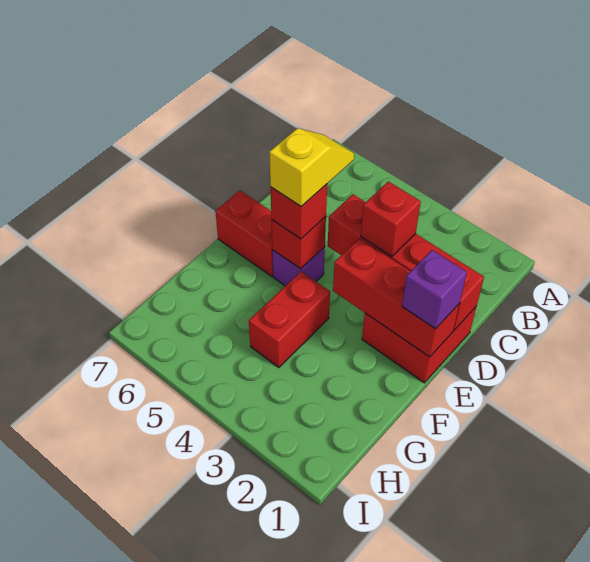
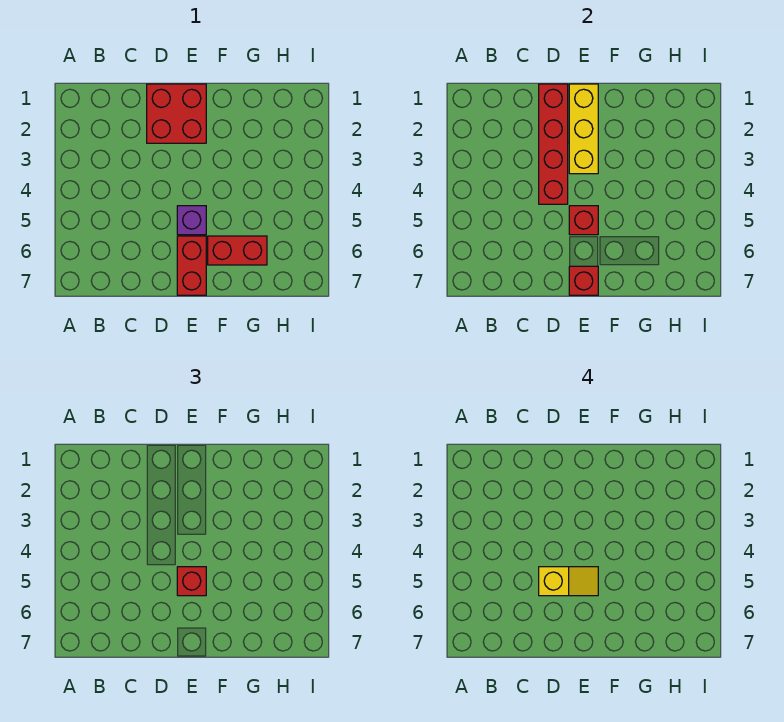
red brick D3 level 3 -> red brick E7 level 2
yellow slope D5:E5 level 4 top E -> yellow slope D5:E5 level 4 top D
red brick E1:E3 level 2 -> yellow brick E1:E3 level 2
purple brick E1 level 3 -> none
red brick F4:G4 level 1 -> red brick F6:G6 level 1

